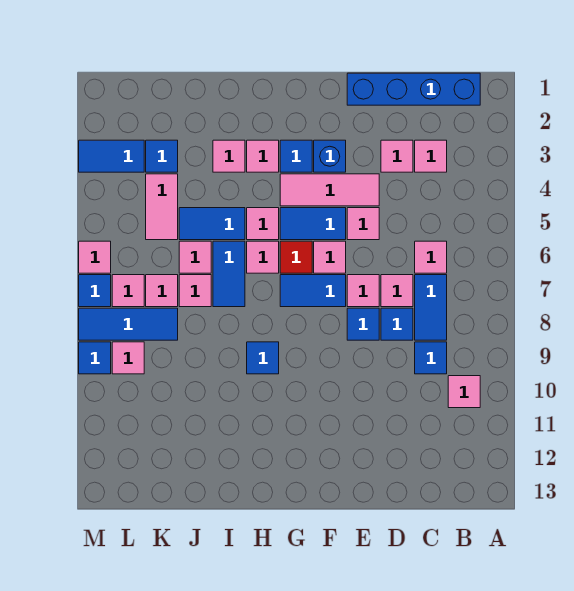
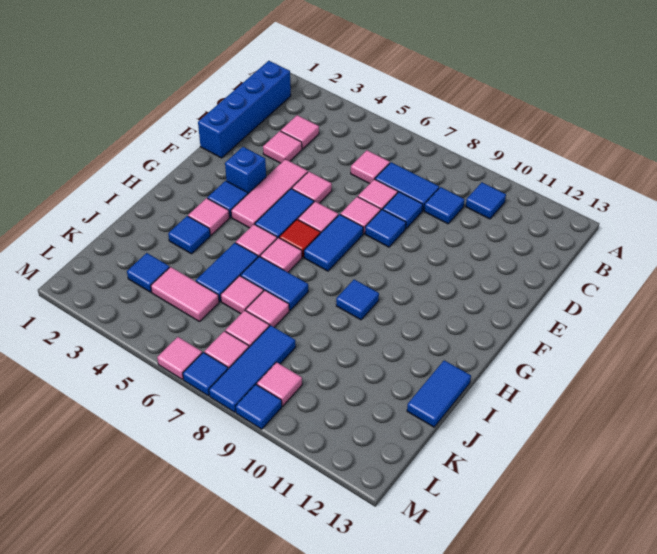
pink tile B10 level 1 -> blue tile B10 level 1
pink tile I3 level 1 -> blue tile I3 level 1
blue tile L3:M3 level 1 -> blue tile I13:J13 level 1

